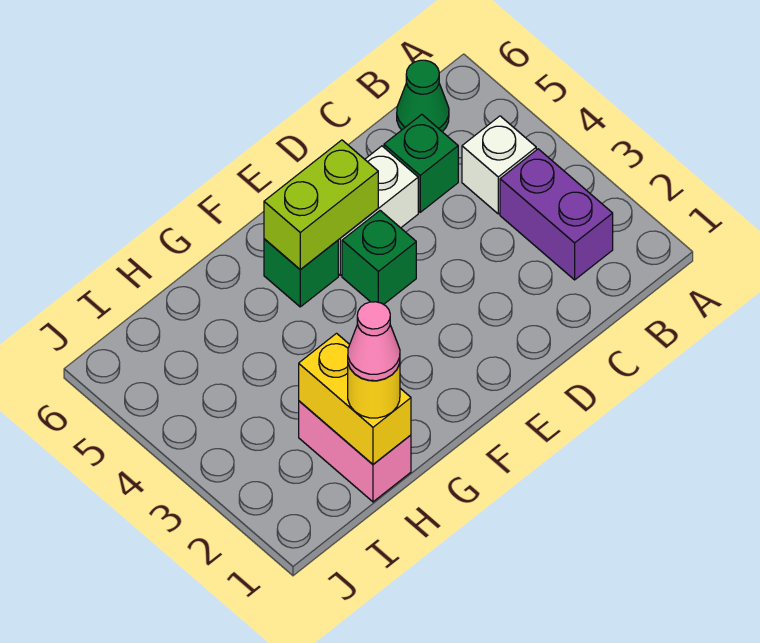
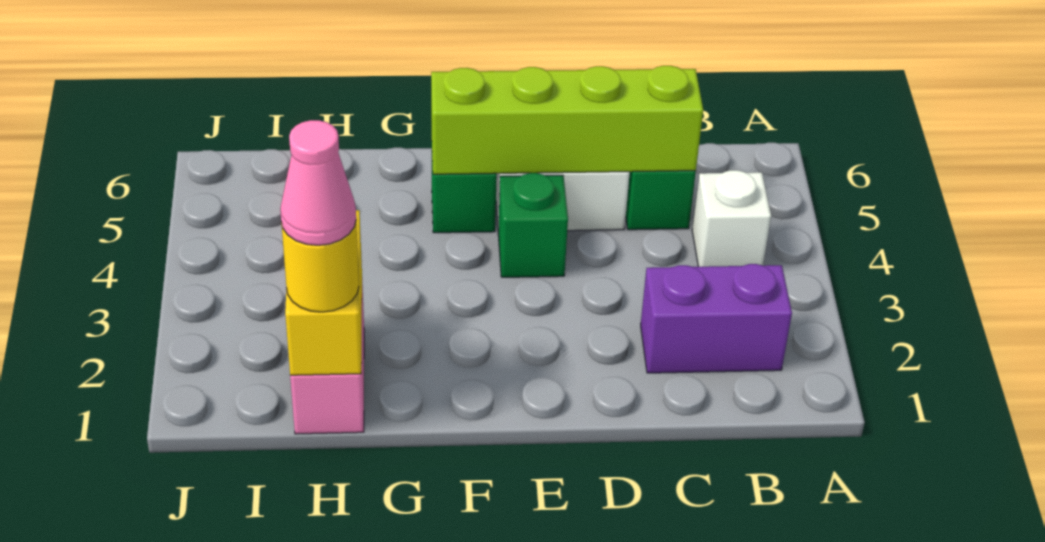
purple brick B2:B3 level 1 -> purple brick B2:C2 level 1
green cone B6 level 1 -> none
lime brick E5:F5 level 2 -> lime brick C5:F5 level 2

